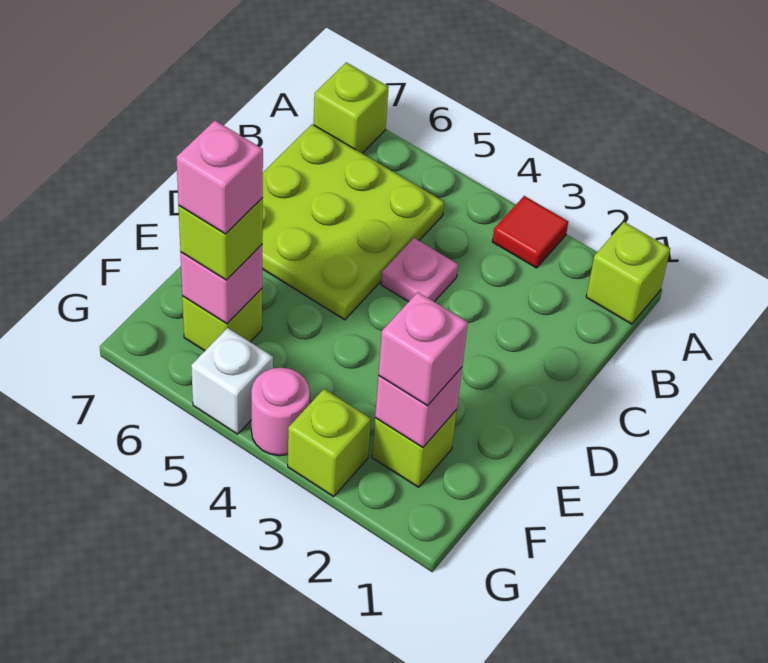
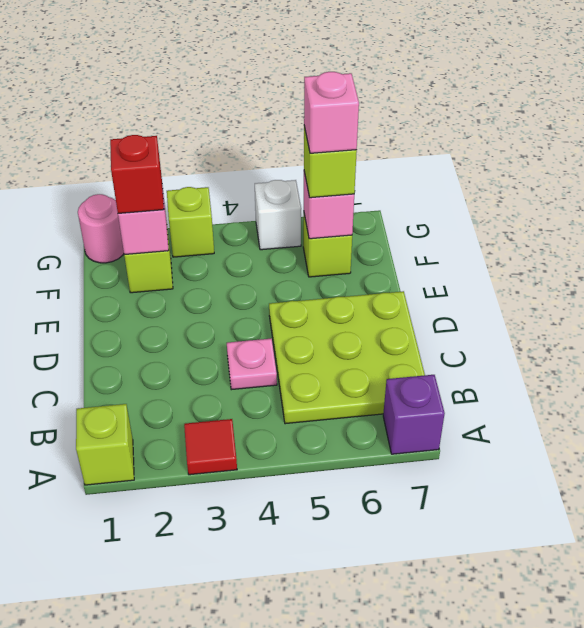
lime brick A7 level 1 -> purple brick A7 level 1
pink brick F2 level 3 -> red brick F2 level 3
pink round brick G4 level 1 -> pink round brick G1 level 1

